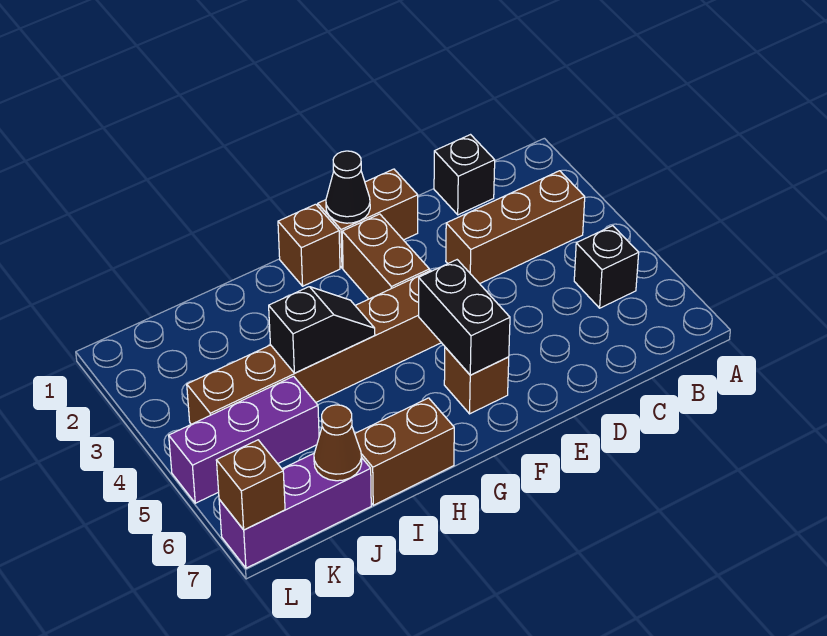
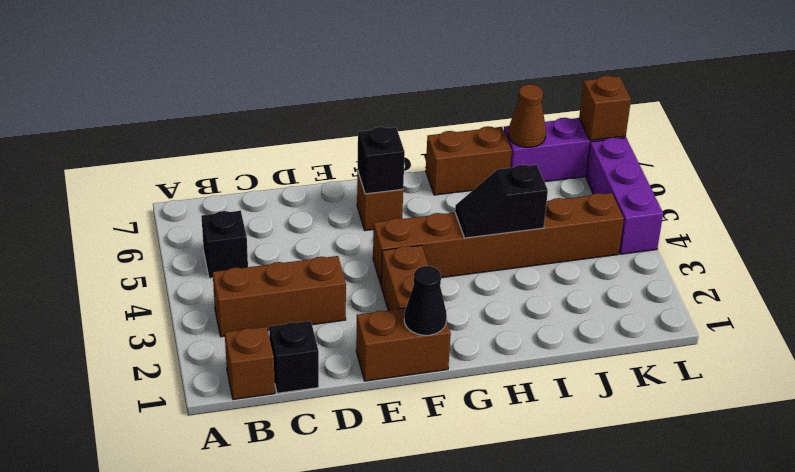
black brick F5:F6 level 2 -> black brick F6 level 2
brown brick G1 level 1 -> brown brick B1 level 1
purple brick J5:L5 level 1 -> purple brick L4:L6 level 1

